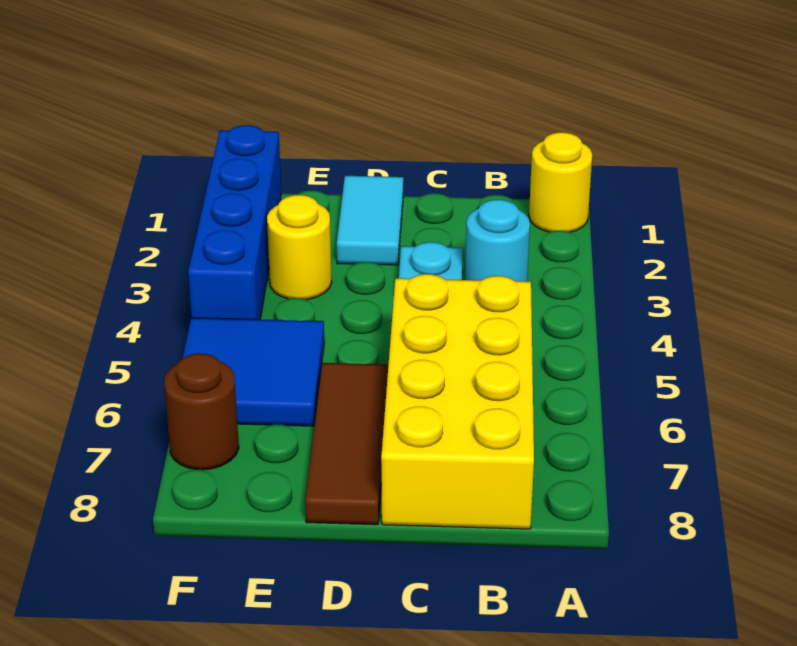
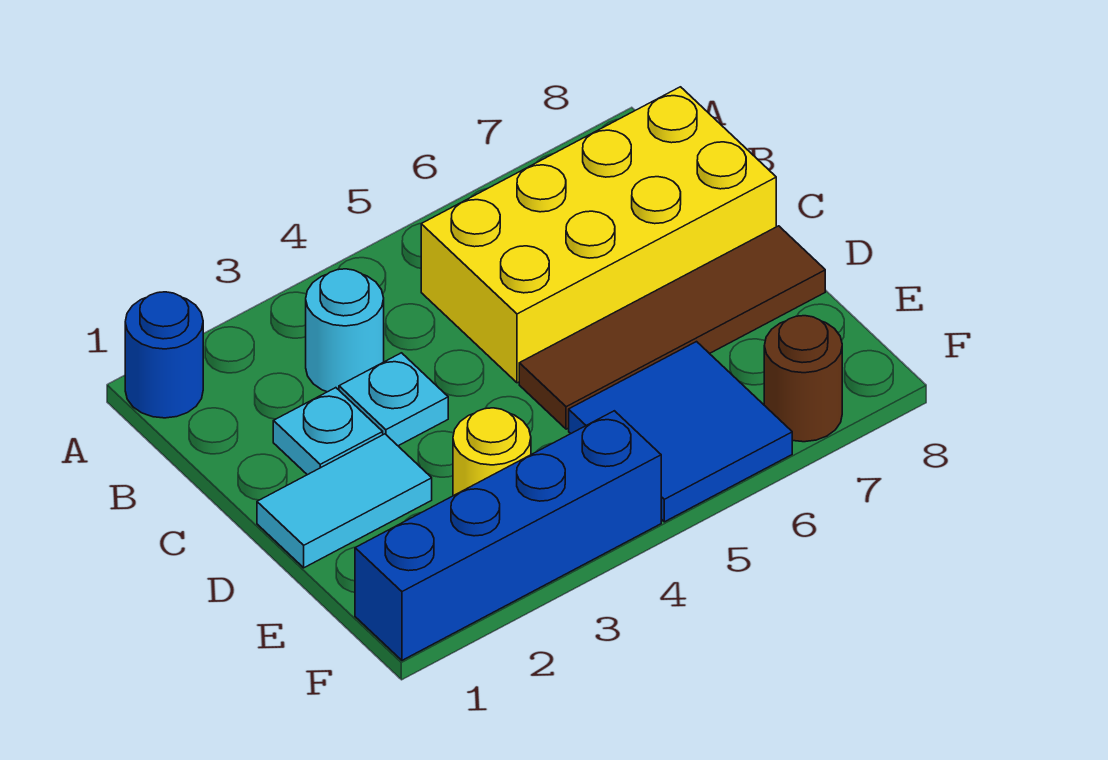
yellow round brick A1 level 1 -> blue round brick A1 level 1
none -> cyan plate C2 level 1
brown tile D6:D8 level 1 -> brown tile D5:D8 level 1

